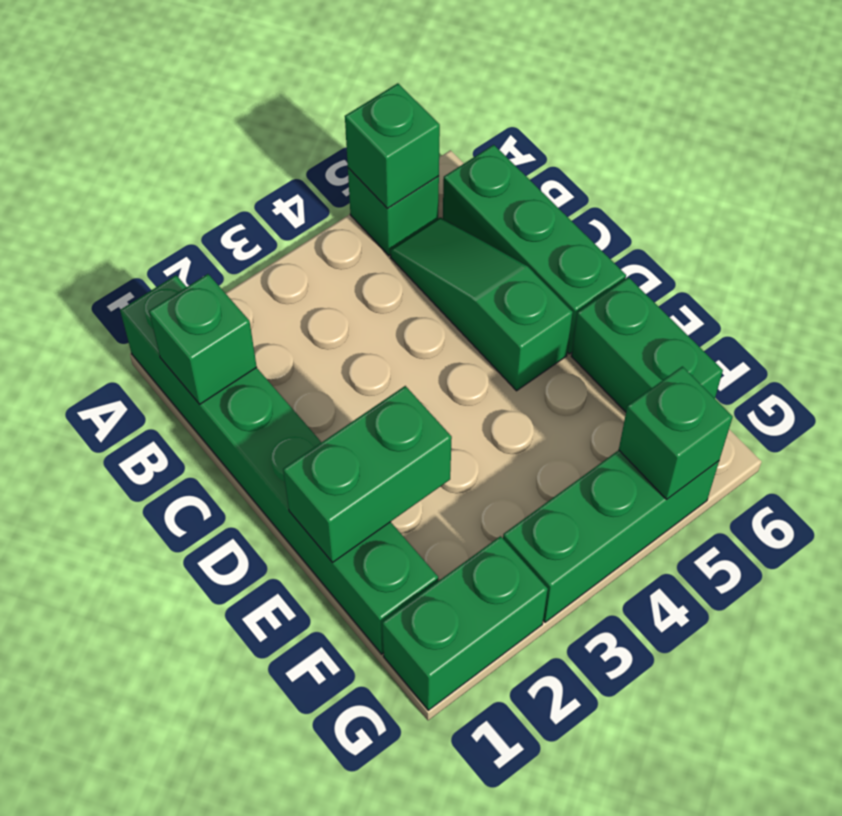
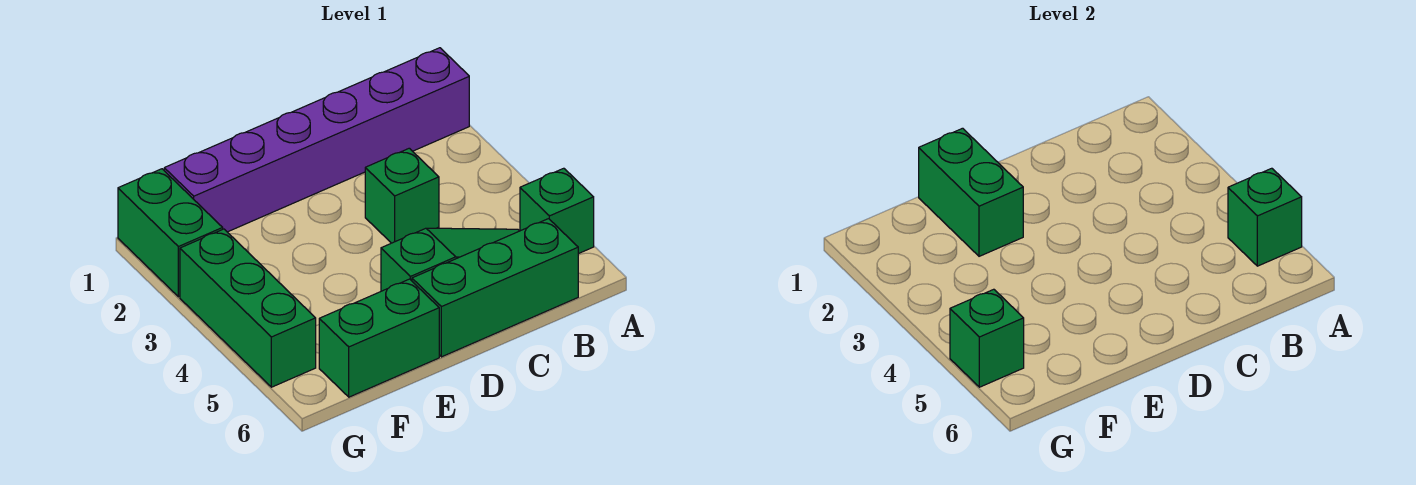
green brick A1:F1 level 1 -> purple brick A1:F1 level 1
green brick B1 level 2 -> green brick C3 level 1

